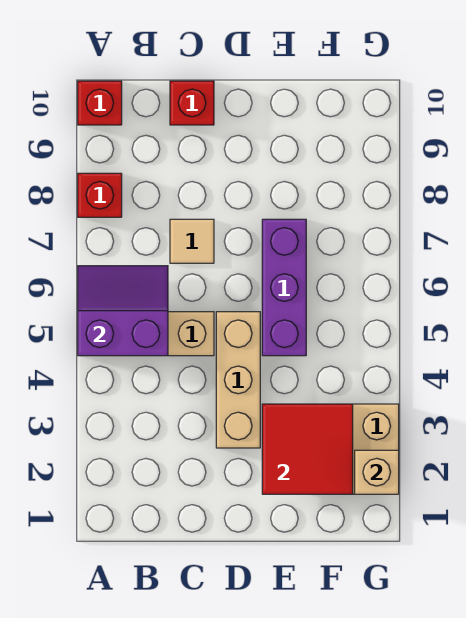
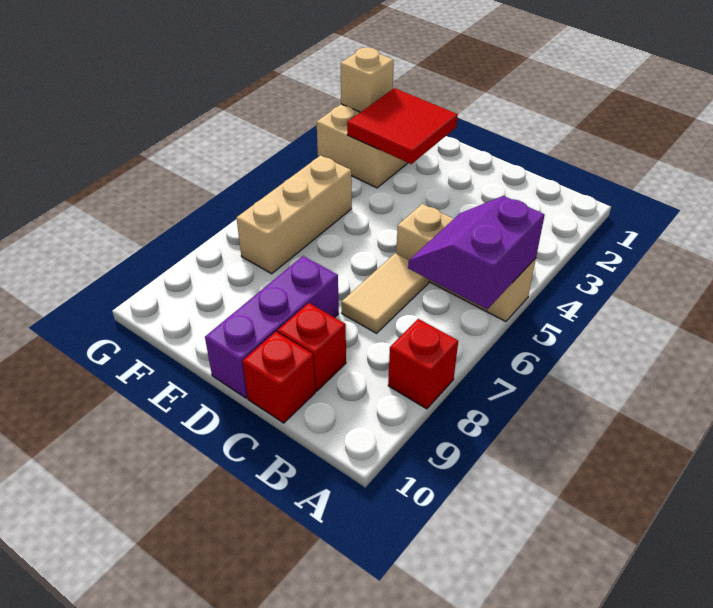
purple slope A5:B6 level 2 top 5 -> purple slope A5:B6 level 2 top A
red brick A10 level 1 -> red brick C9 level 1
tan tile C7 level 1 -> tan tile C6:C7 level 1
tan brick D3:D5 level 1 -> tan brick F5:F7 level 1
purple brick E5:E7 level 1 -> purple brick D8:D10 level 1

